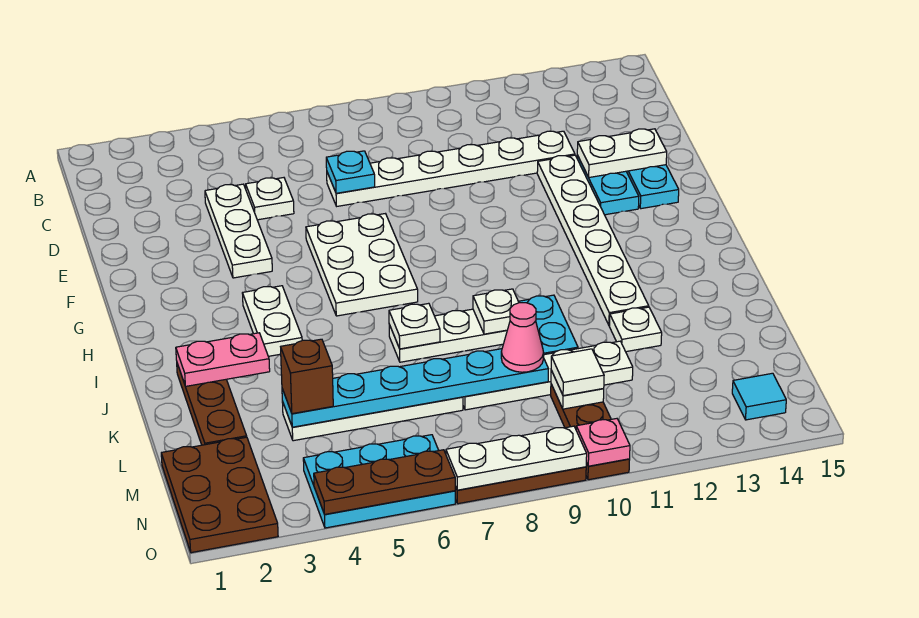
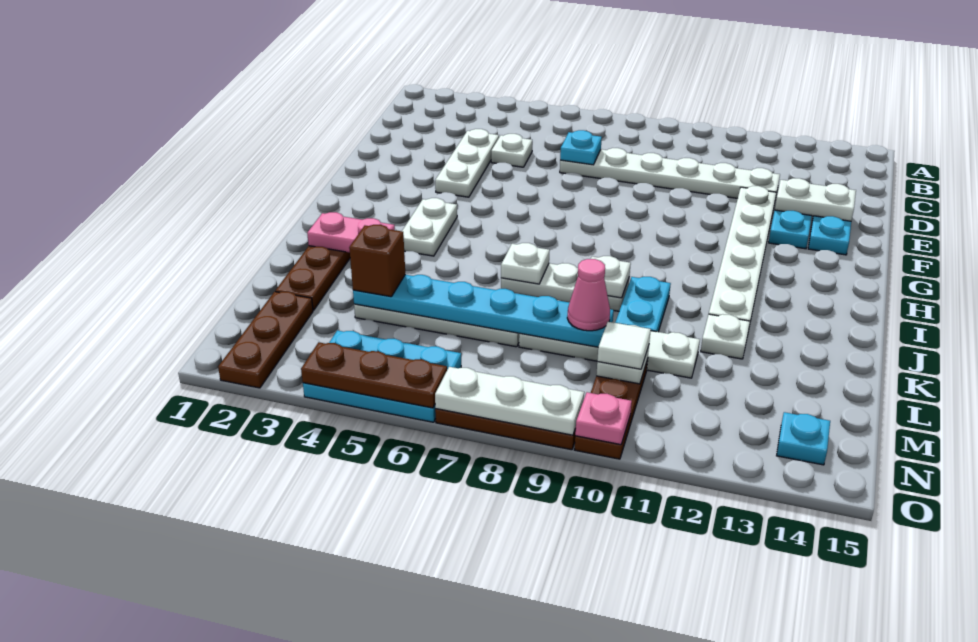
white plate F6:H7 level 1 -> none
brown plate M1:O2 level 1 -> brown plate M2:O2 level 1
cyan tile N14 level 1 -> cyan plate N14 level 1

